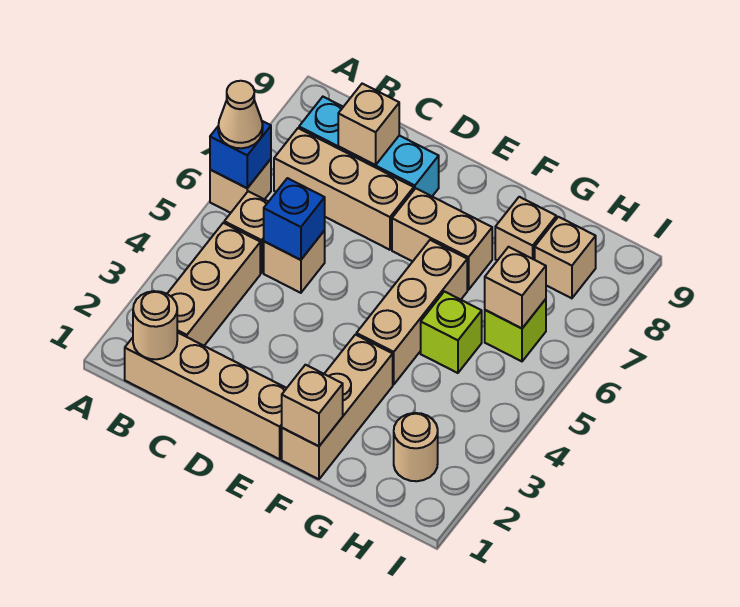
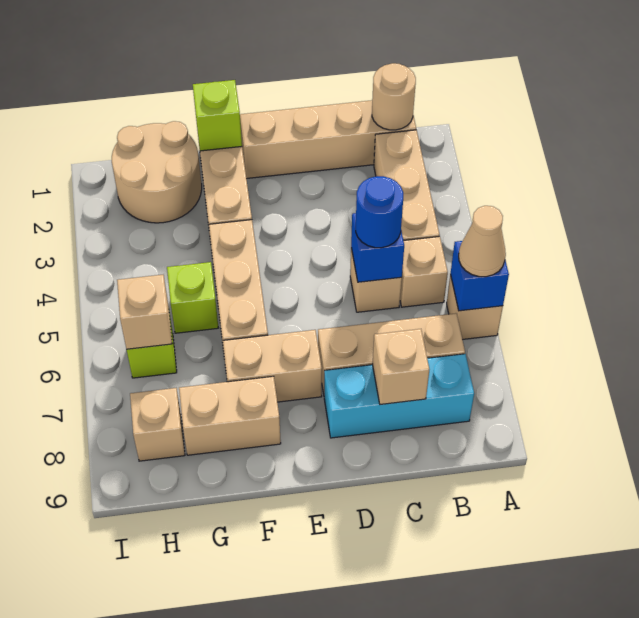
none -> blue round brick C5 level 3
tan brick F1 level 2 -> lime brick F1 level 2
tan brick G8 level 1 -> tan brick F8:G8 level 1
tan round brick H2 level 1 -> tan round brick G1:H2 level 1

